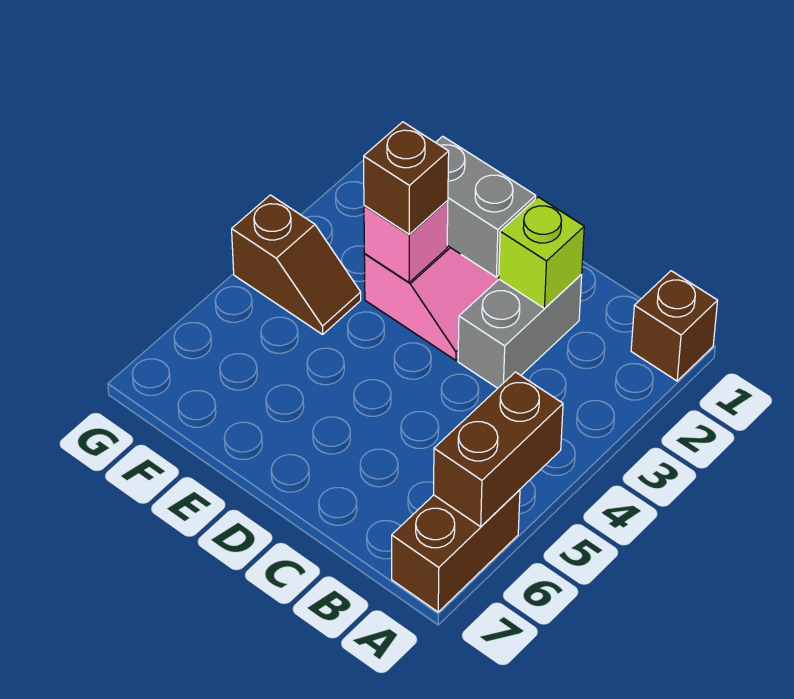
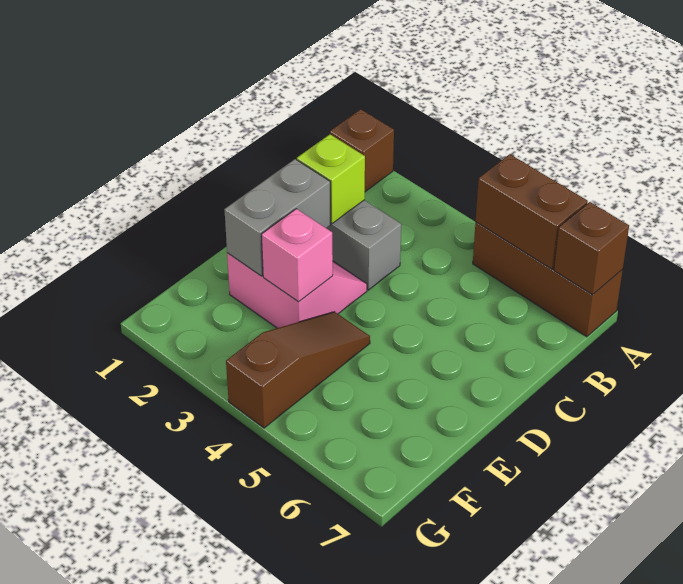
brown brick A6:A7 level 1 -> brown brick A5:A7 level 1
brown brick E3 level 3 -> brown brick A7 level 2
brown slope F4:G4 level 1 top G -> brown slope E4:G4 level 1 top G

